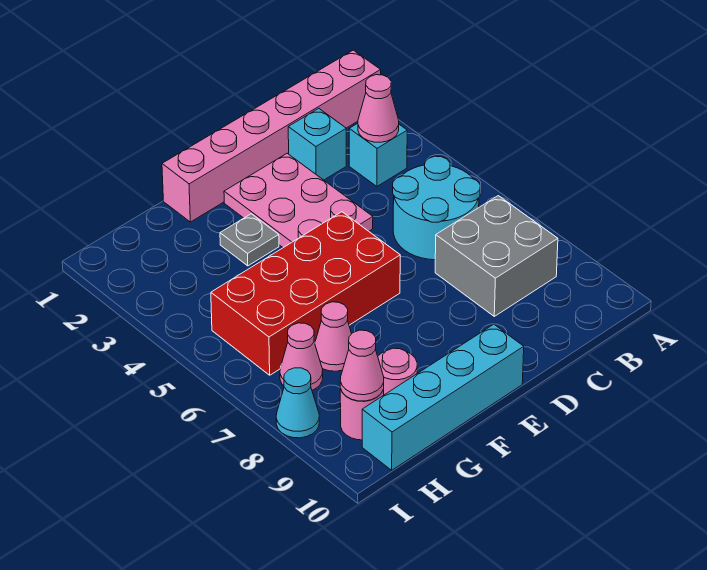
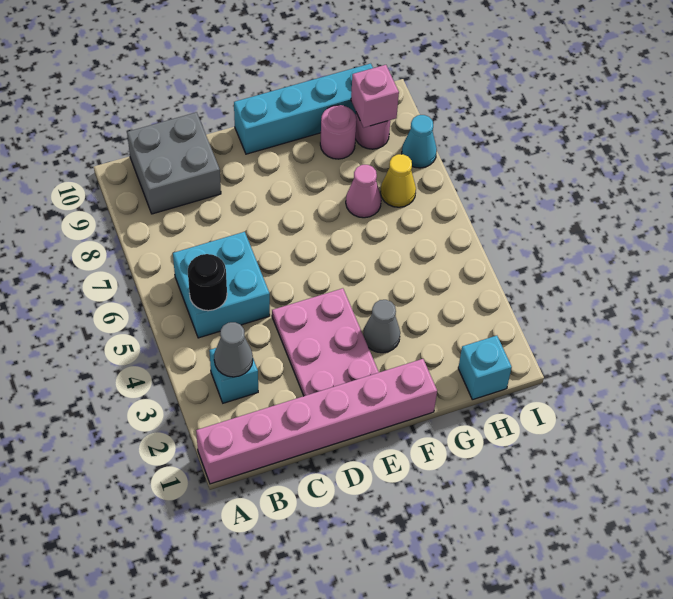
pink cone B3 level 2 -> grey cone B3 level 2
cyan round brick B5:C6 level 1 -> cyan brick B5:C6 level 1
none -> black round brick B5 level 2
grey brick B7:C8 level 1 -> grey brick B9:C10 level 1
cyan brick C2 level 1 -> cyan brick H1 level 1
red brick E5:H6 level 1 -> none
grey plate F3 level 1 -> grey cone F3 level 1
pink cone H7 level 1 -> yellow cone H7 level 1
pink cone H9 level 2 -> pink brick H9 level 2

